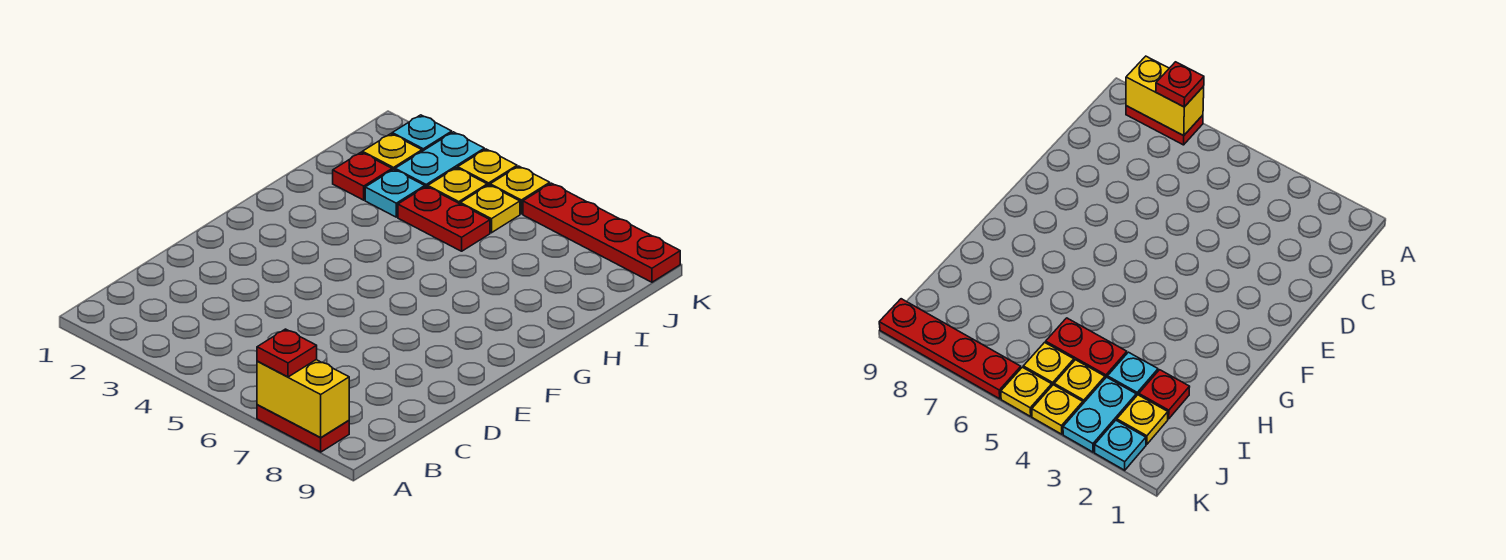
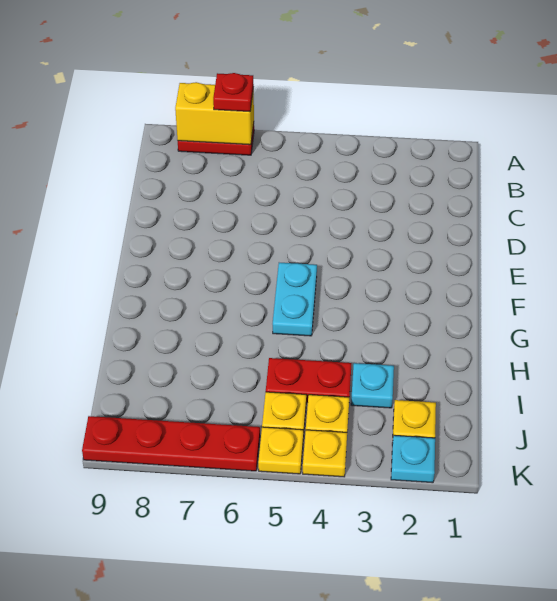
red plate I2 level 1 -> none
cyan plate J3:K3 level 1 -> cyan plate F5:G5 level 1

